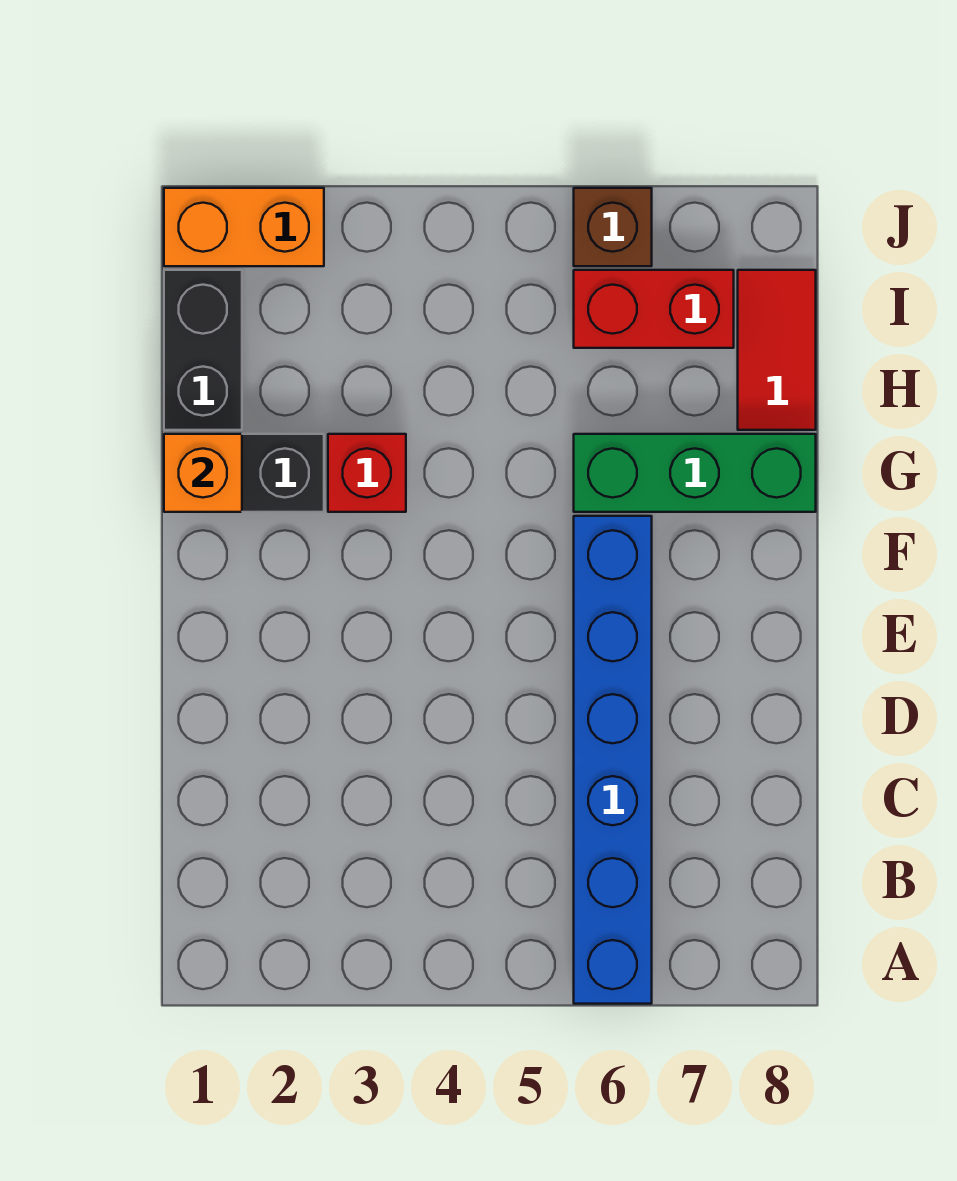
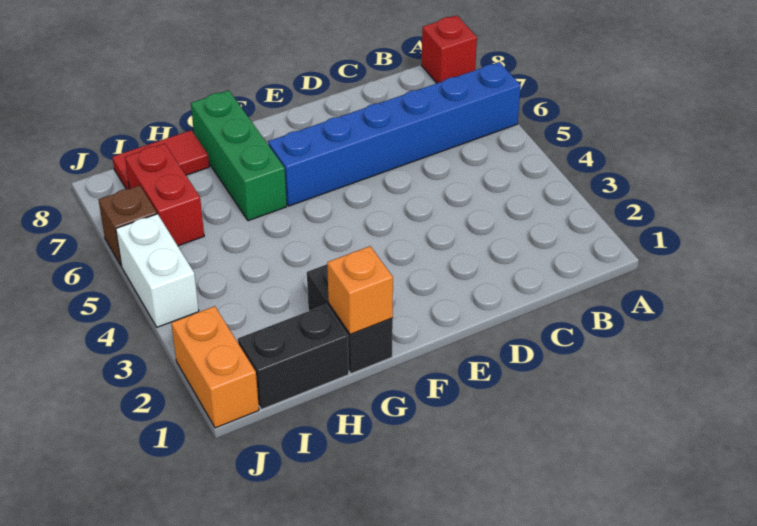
red brick G3 level 1 -> red brick A8 level 1
none -> white brick J4:J5 level 1

